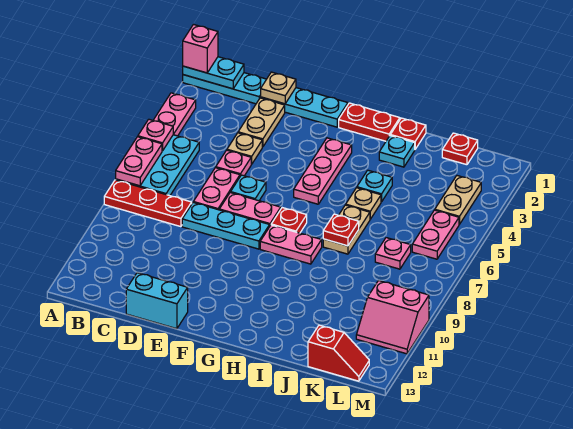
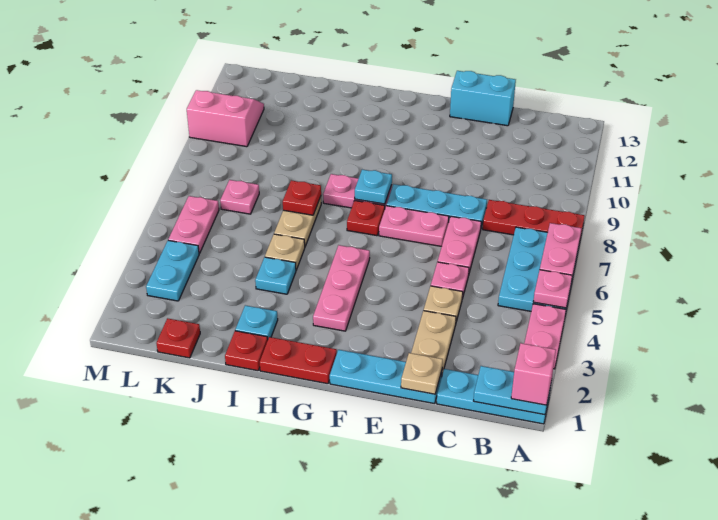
cyan plate E6 level 1 -> cyan plate G8 level 2
red slope K13:L13 level 1 top K -> none
tan plate L3:L4 level 1 -> cyan plate L3:L4 level 1

